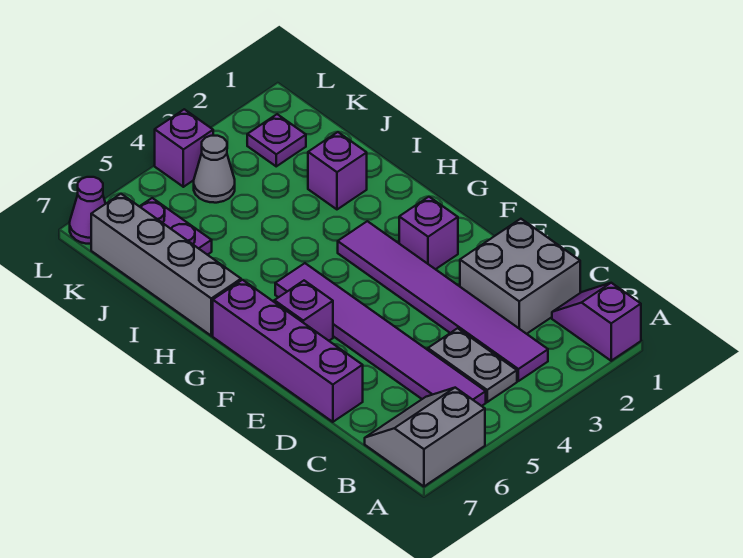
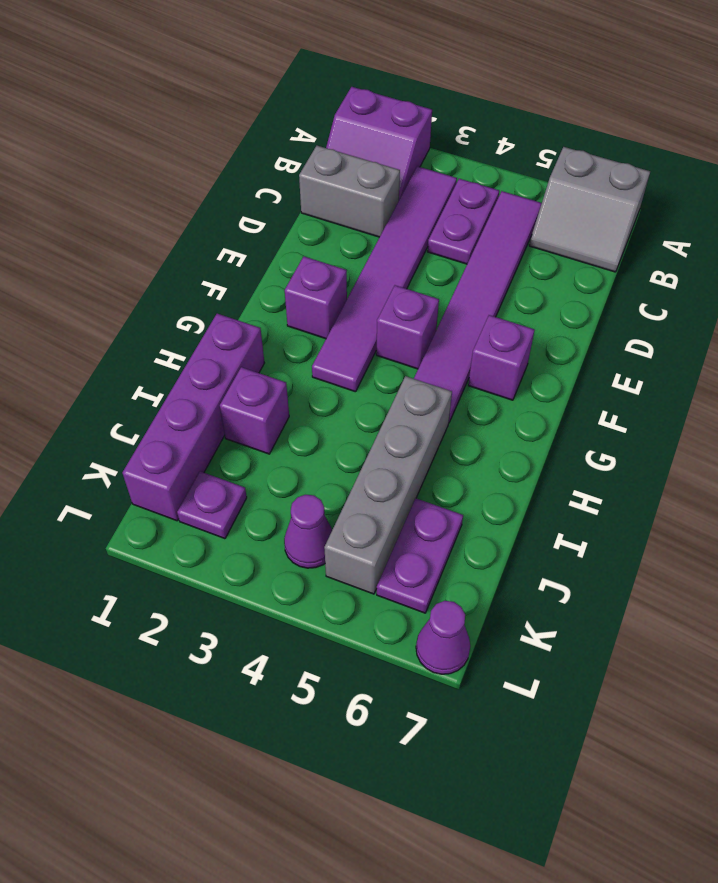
purple slope A1:B1 level 1 top A -> purple slope A1:B2 level 1 top A
grey plate B4:C4 level 1 -> purple plate B4:C4 level 1
grey brick C1:D2 level 1 -> grey brick C1:C2 level 1
purple brick D7:G7 level 1 -> purple brick H1:K1 level 1
grey brick H7:K7 level 1 -> grey brick H5:K5 level 1
grey cone K4 level 1 -> purple cone K4 level 1
purple brick L4 level 1 -> purple brick F4 level 1

